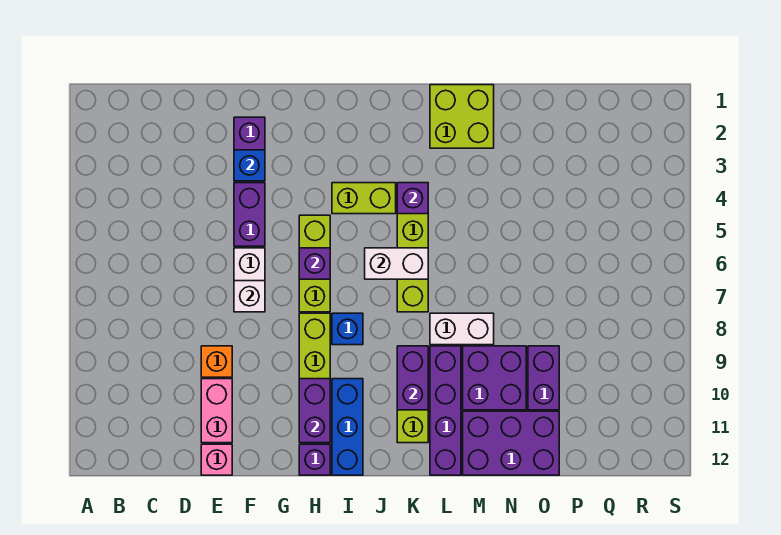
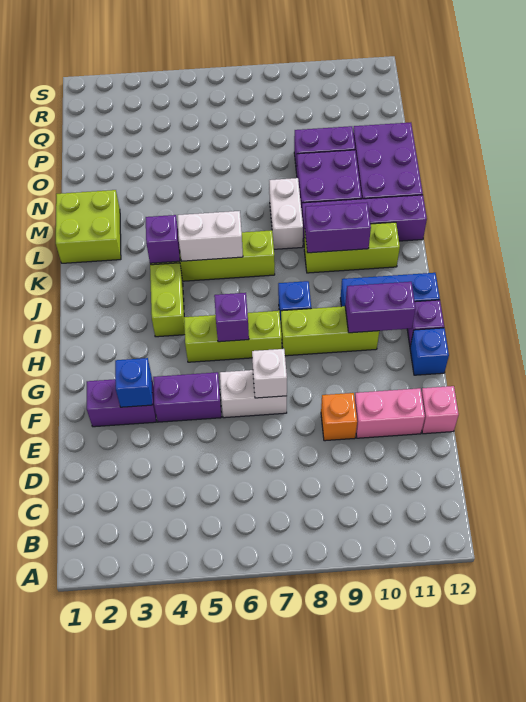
none -> blue brick G12 level 1
white brick J6:K6 level 2 -> white brick K5:K6 level 2

